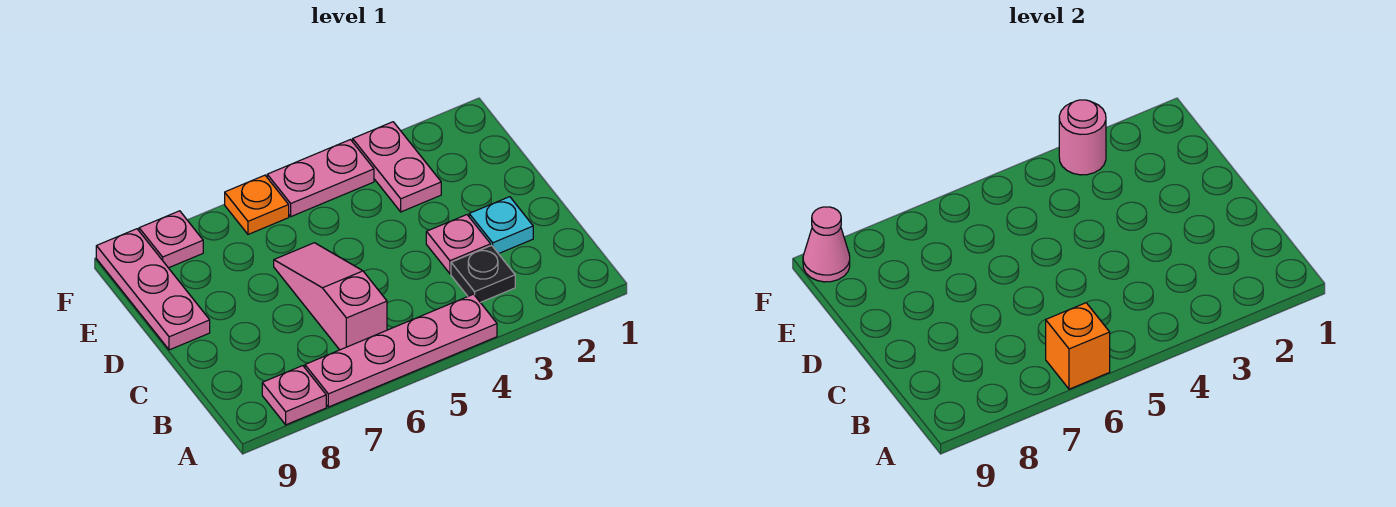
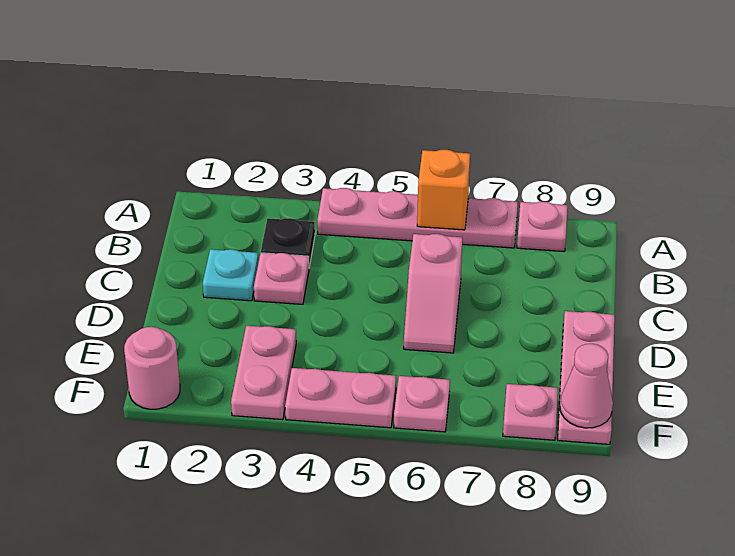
pink slope B6:D6 level 1 top B -> pink slope C6:D6 level 1 top C
pink round brick F3 level 2 -> pink round brick F1 level 1
orange plate F6 level 1 -> pink plate F6 level 1

